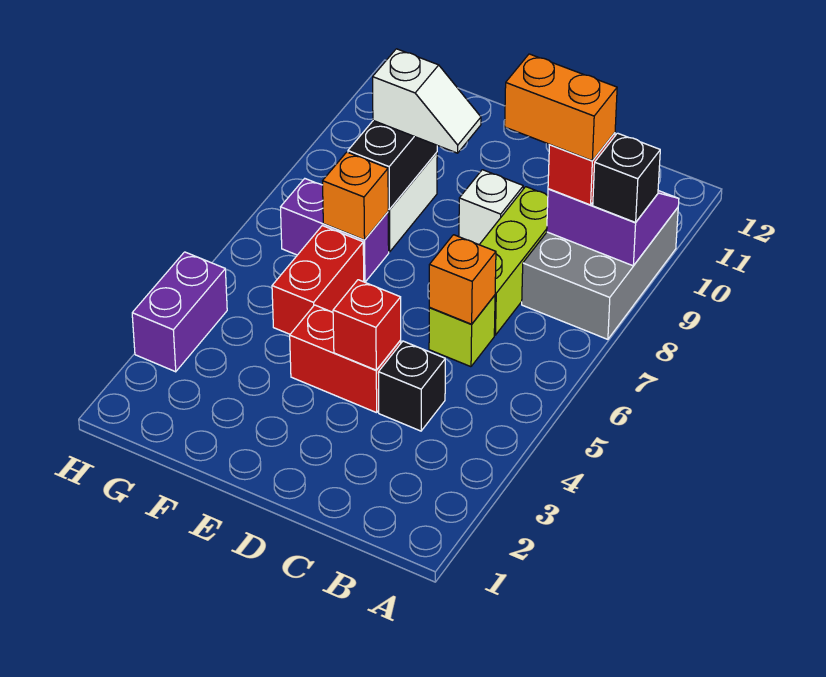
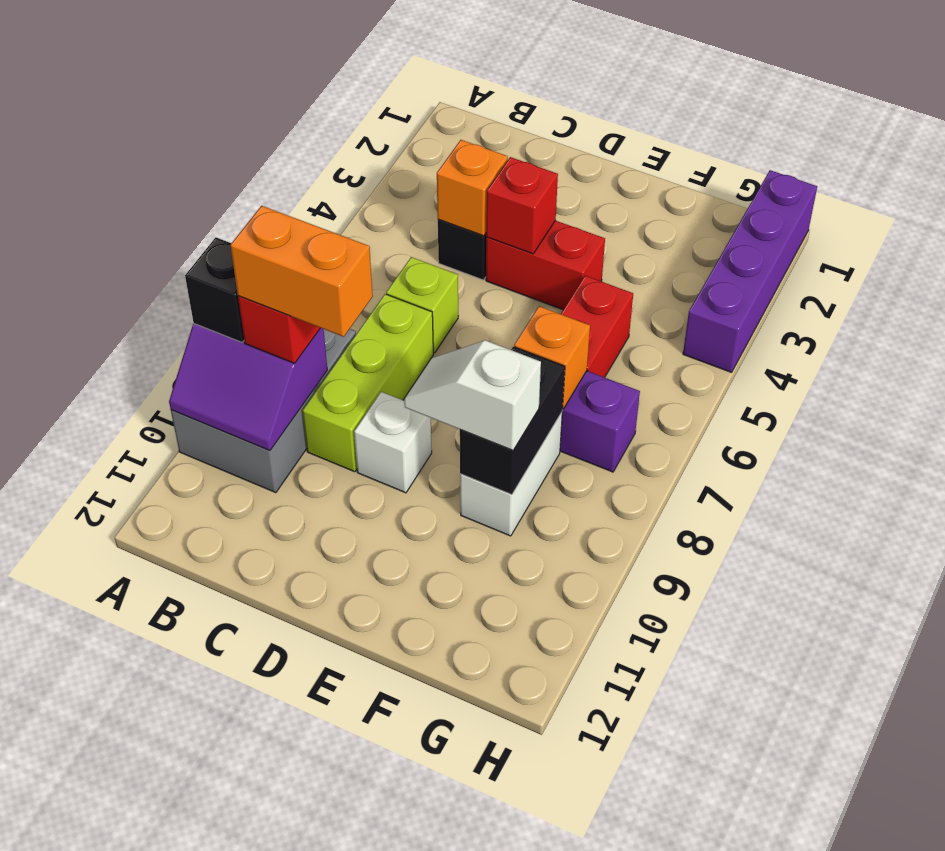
orange brick C6 level 2 -> orange brick C4 level 2
purple brick H3:H4 level 1 -> purple brick H1:H4 level 1

